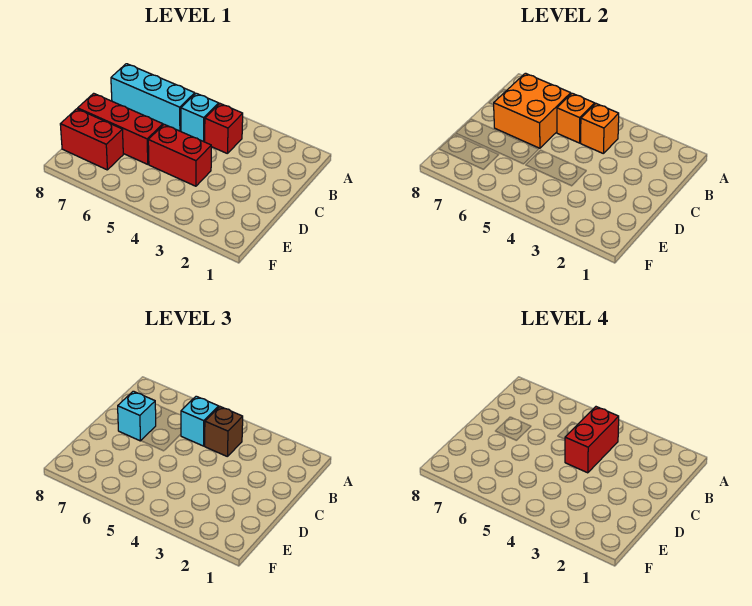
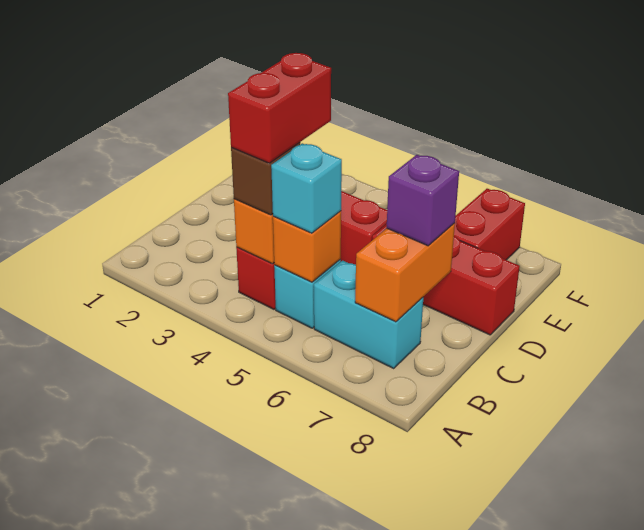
cyan brick B6:B8 level 1 -> cyan brick B6:B7 level 1
orange brick B6:C7 level 2 -> orange brick B7:C7 level 2
cyan brick C7 level 3 -> purple brick C7 level 3
red brick E7:E8 level 1 -> red brick E7:F7 level 1

